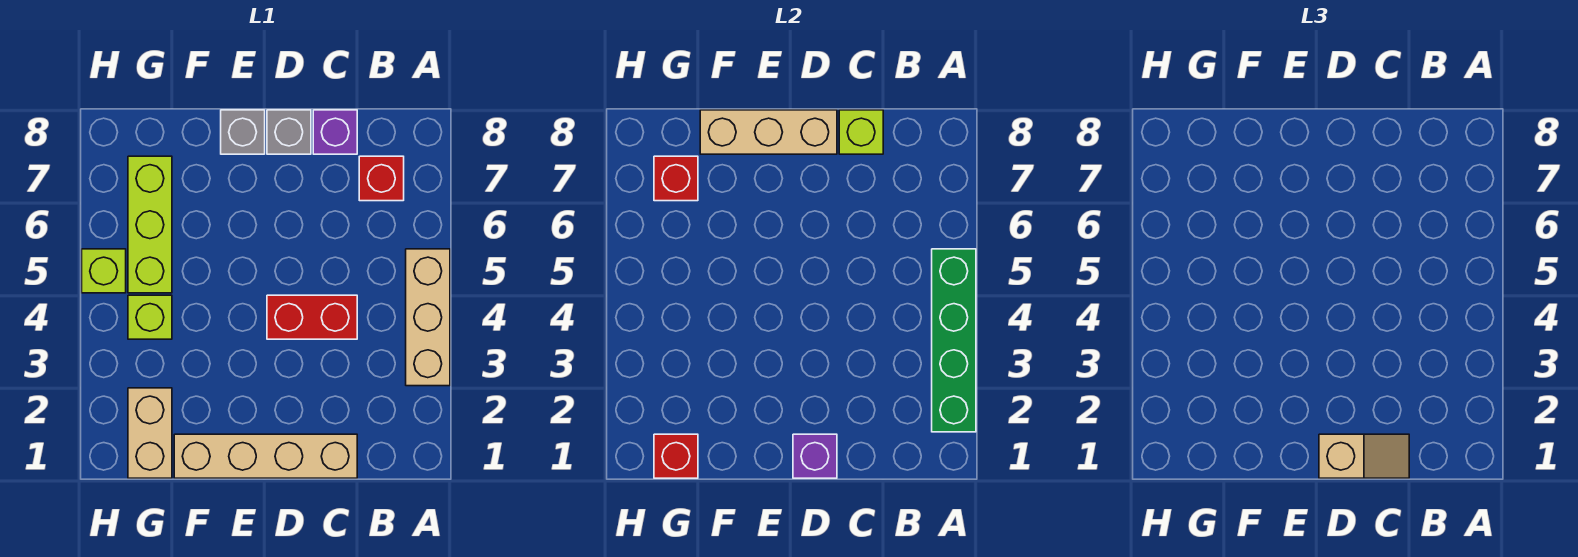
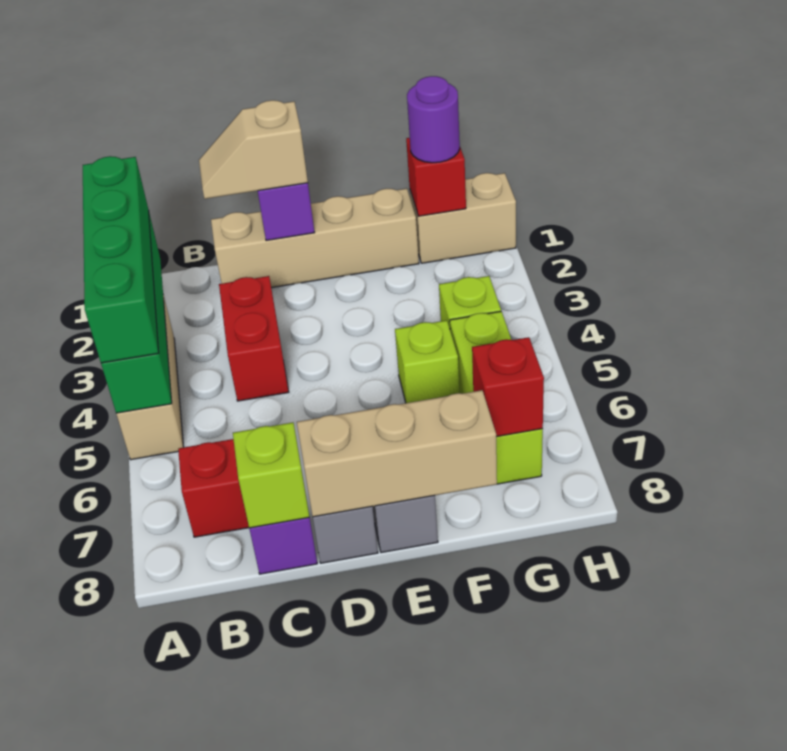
none -> green brick A2:A5 level 3
red brick C4:D4 level 1 -> red brick C3:C4 level 1
tan brick G1:G2 level 1 -> tan brick G1:H1 level 1
none -> purple round brick G1 level 3
lime brick H5 level 1 -> lime brick F5 level 1

